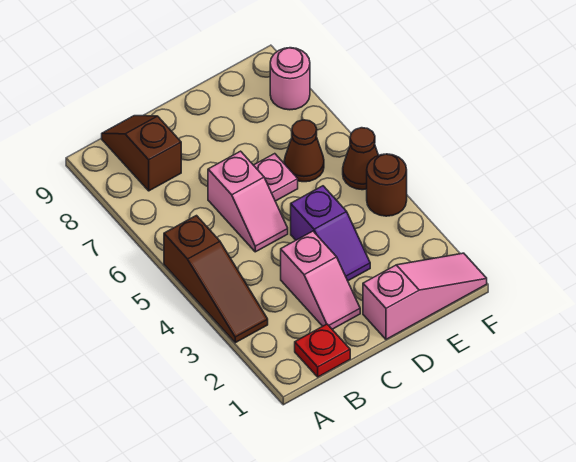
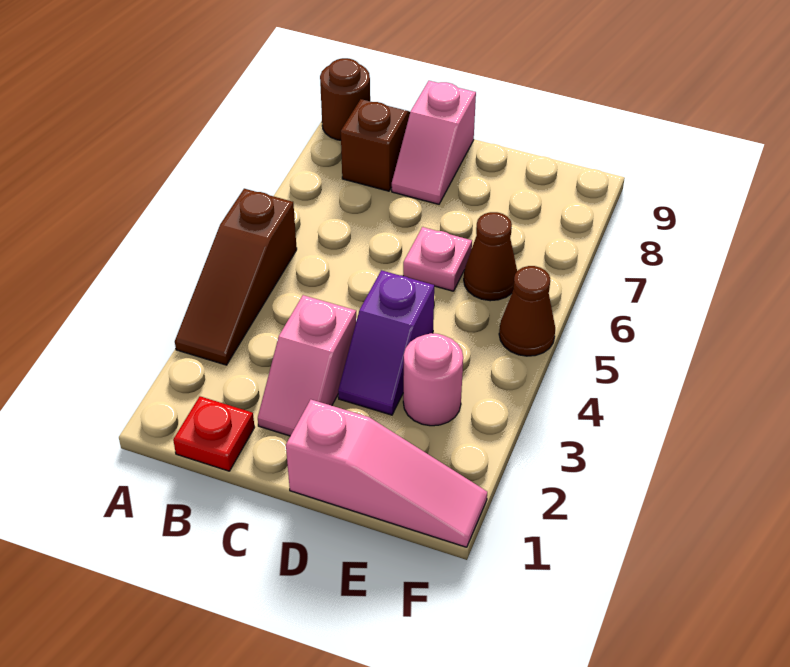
pink slope C5:C6 level 1 top 6 -> pink slope C8:C9 level 1 top 9
brown round brick F4 level 1 -> brown round brick A9 level 1
pink round brick F8 level 1 -> pink round brick E3 level 1

